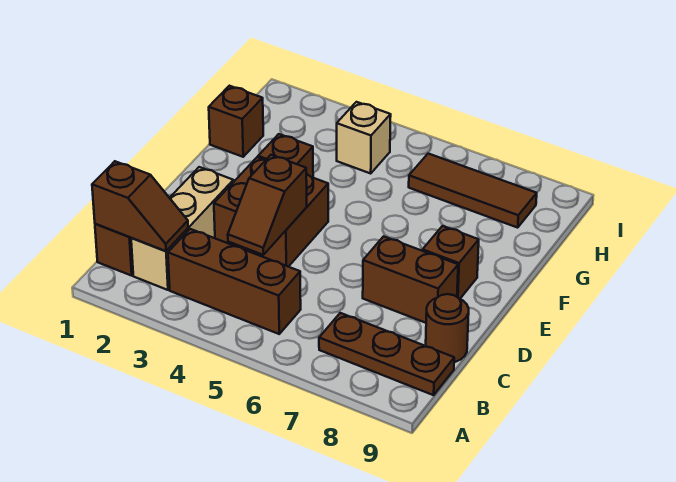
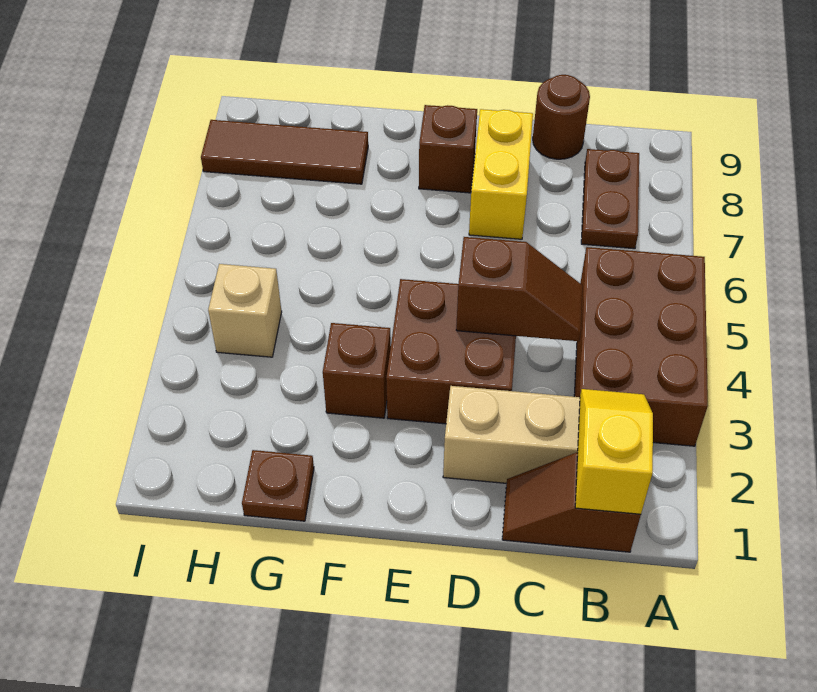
brown slope B1:B2 level 2 top 1 -> yellow slope B1:B2 level 2 top 1
brown brick B3:B5 level 1 -> brown brick A3:B5 level 1
brown plate B7:B9 level 1 -> brown plate B7:B8 level 1
brown brick D7:D8 level 1 -> yellow brick D7:D8 level 1
brown brick G1 level 1 -> brown plate G1 level 1
brown tile H6:H8 level 1 -> brown tile G8:I8 level 1

